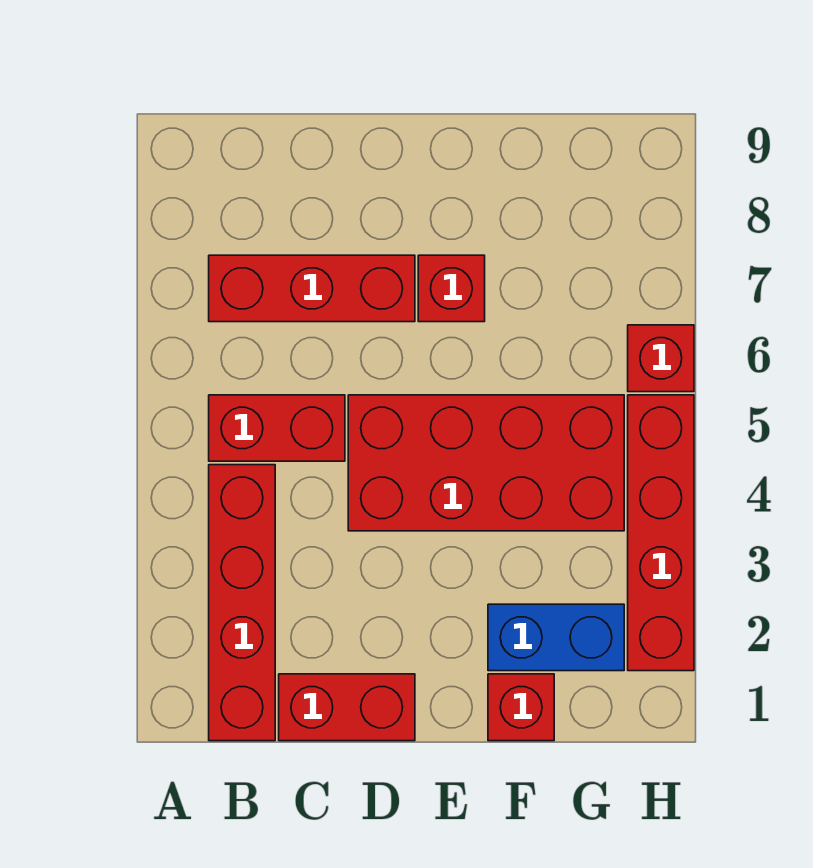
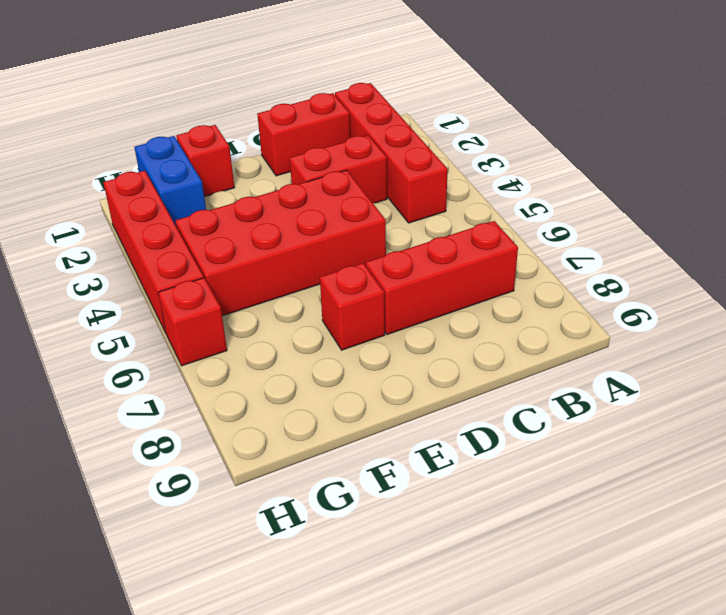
red brick B5:C5 level 1 -> red brick C3:D3 level 1
blue brick F2:G2 level 1 -> blue brick G1:G2 level 1

